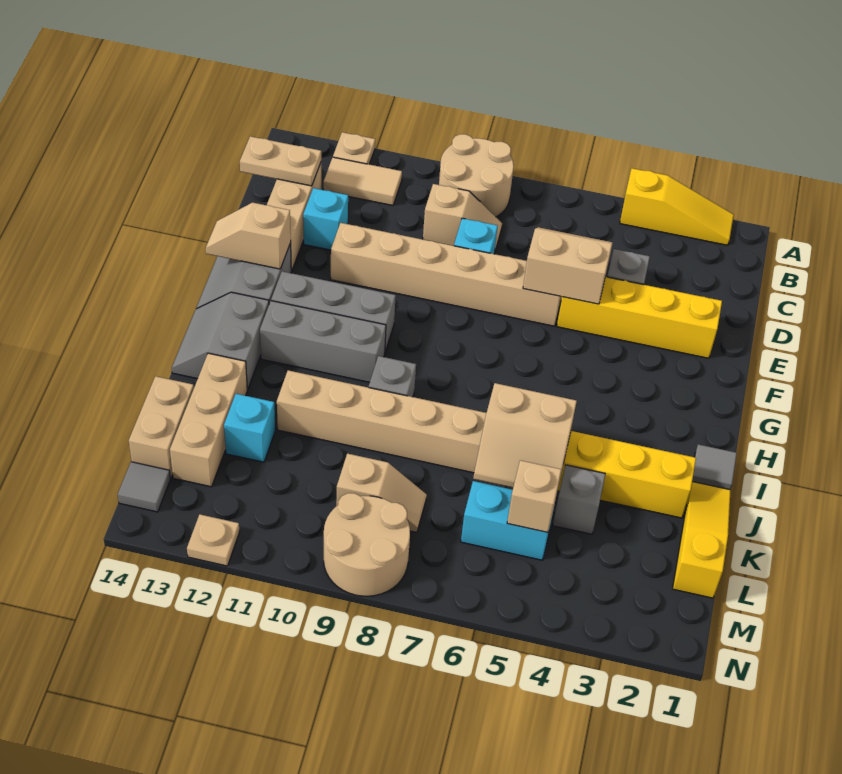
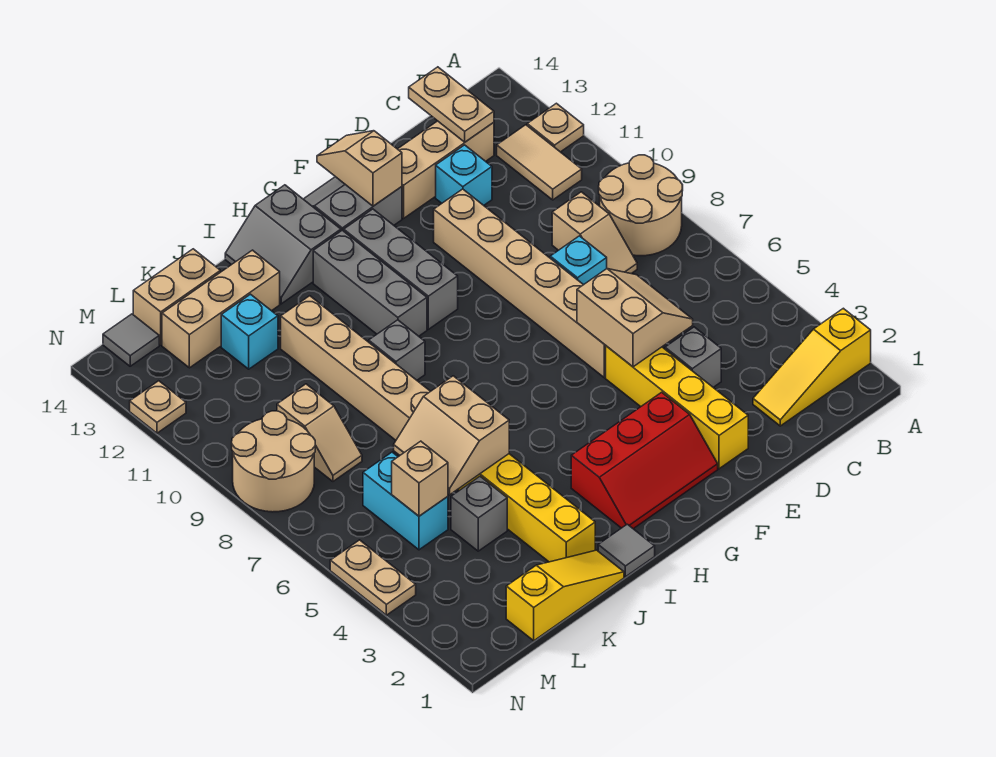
yellow slope A2:A4 level 1 top 4 -> yellow slope A2:C2 level 1 top A
none -> red slope F2:H3 level 1 top 3
grey slope H13:I14 level 1 top 13 -> grey slope H13:I14 level 1 top H
none -> tan plate N4:N5 level 1

